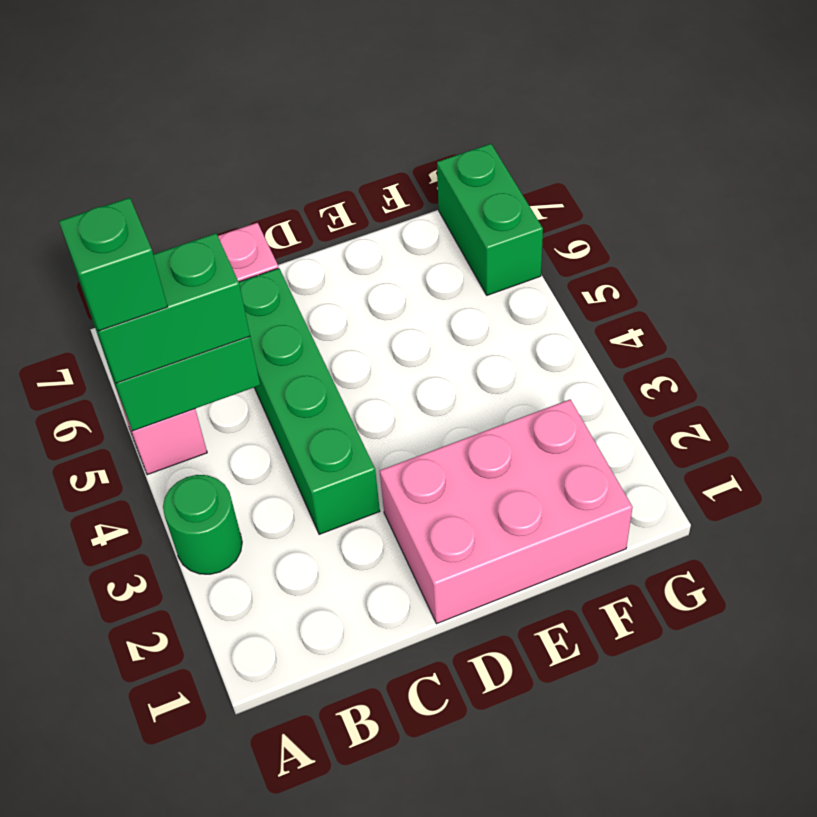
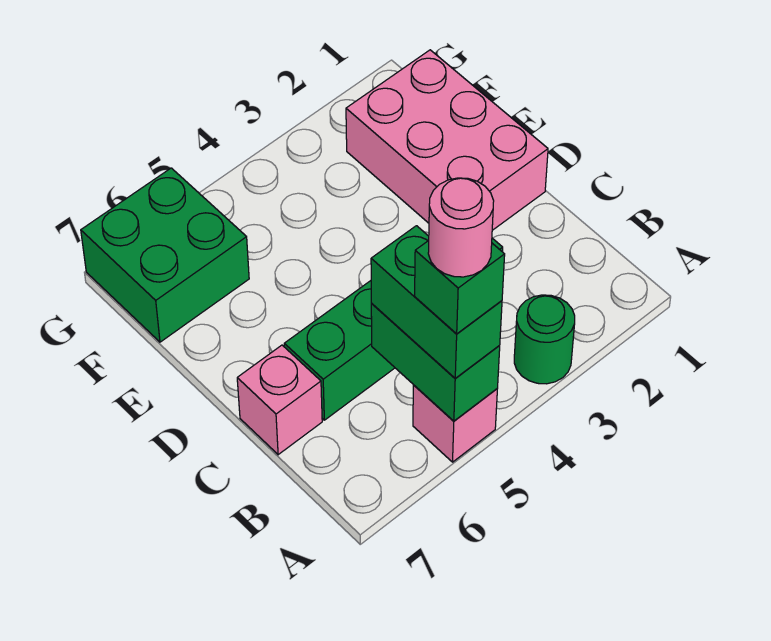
none -> pink round brick A5 level 5
green brick G6:G7 level 1 -> green brick F6:G7 level 1

